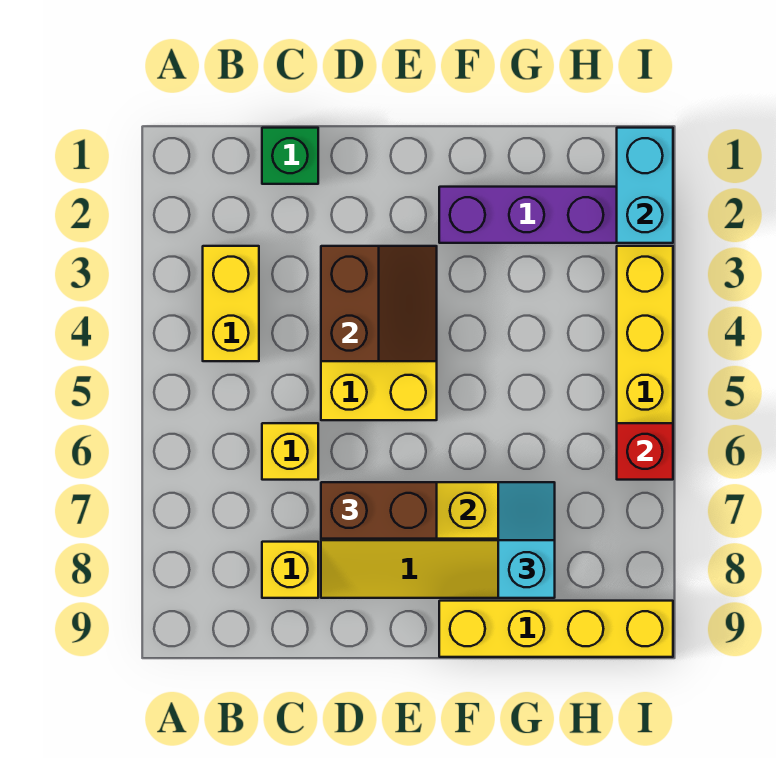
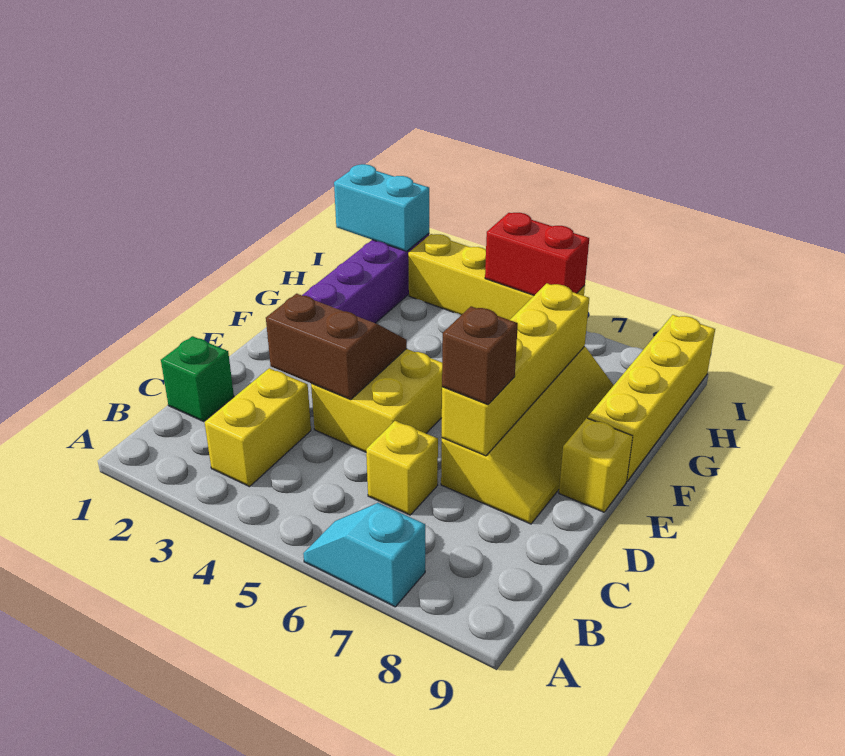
yellow brick B3:B4 level 1 -> yellow brick B3:C3 level 1
yellow brick C8 level 1 -> yellow brick E9 level 1
brown brick D7:E7 level 3 -> brown brick D7 level 3
cyan slope G7:G8 level 3 top 8 -> cyan slope A6:A7 level 1 top 7
red brick I6 level 2 -> red brick I5:I6 level 2

